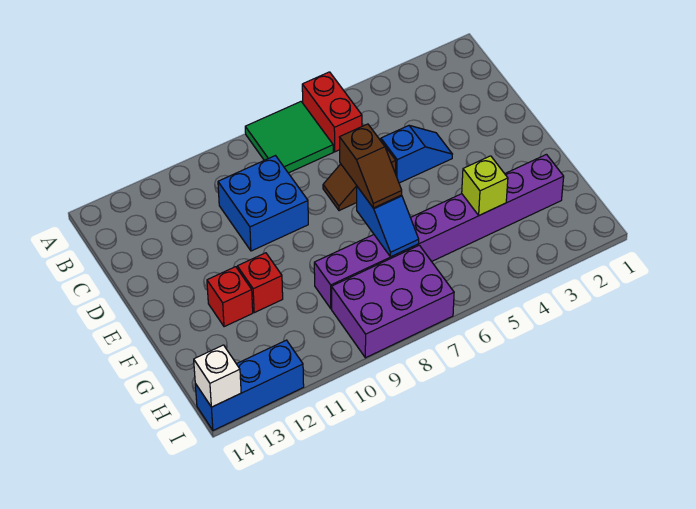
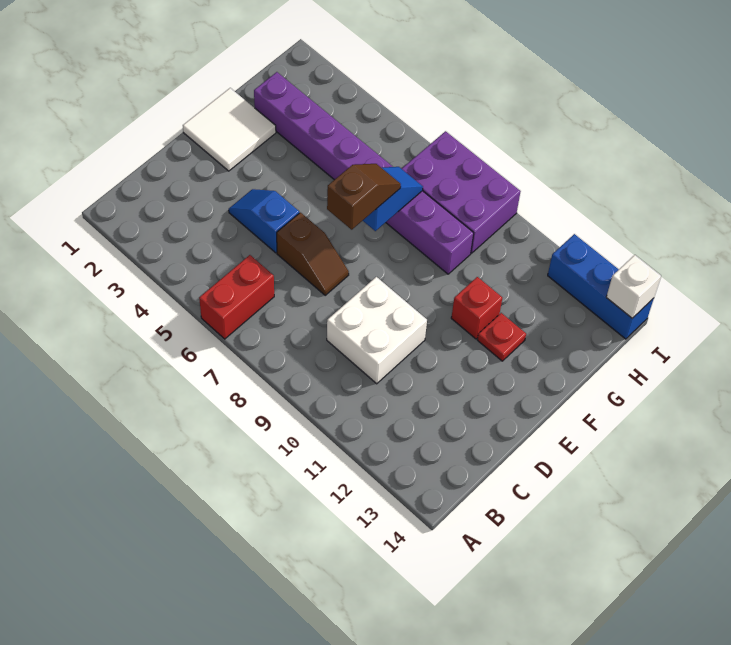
green tile A7:B8 level 1 -> none
blue brick C9:D10 level 1 -> white brick C9:D10 level 1
none -> white tile E1:F2 level 1
red brick F12 level 1 -> red plate F12 level 1
lime brick G4 level 2 -> none

